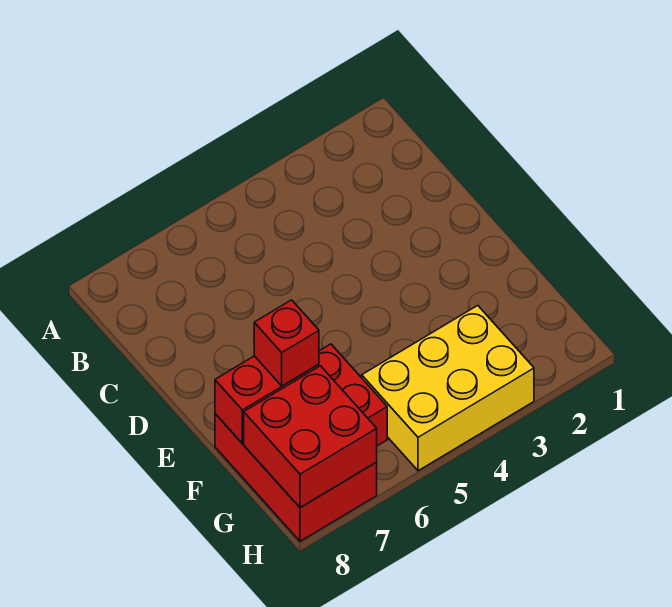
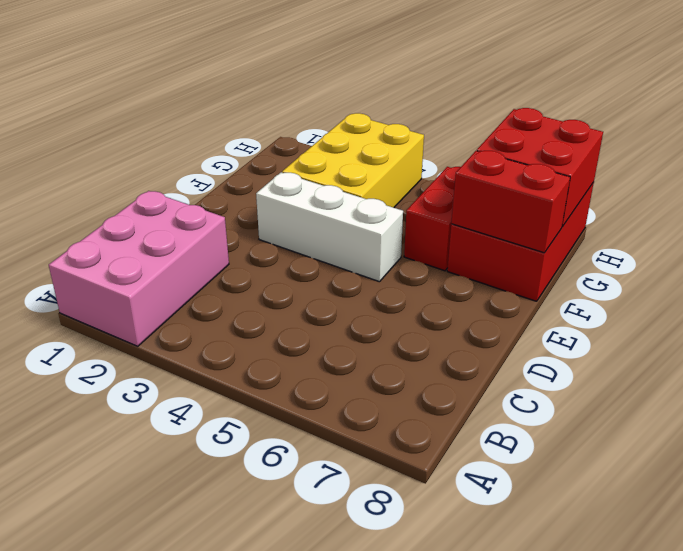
none -> pink brick A1:C2 level 1
none -> white brick E3:E5 level 1
red brick F7 level 3 -> none
yellow brick G3:H5 level 1 -> yellow brick F3:H4 level 1

